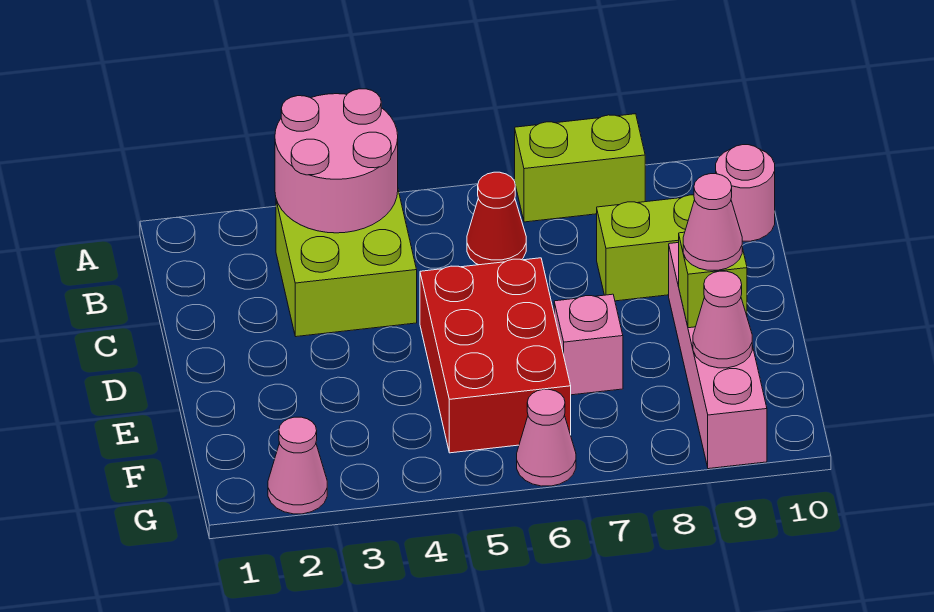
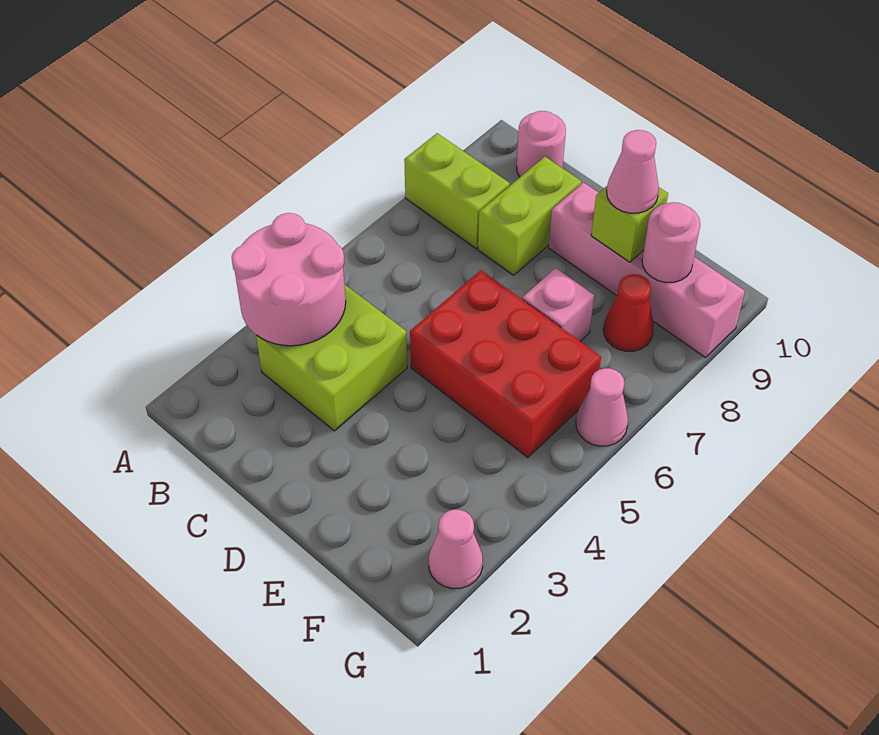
lime brick A7:A8 level 1 -> lime brick A8:B8 level 1
red cone B6 level 1 -> red cone F8 level 1
pink cone F9 level 2 -> pink round brick F9 level 2

